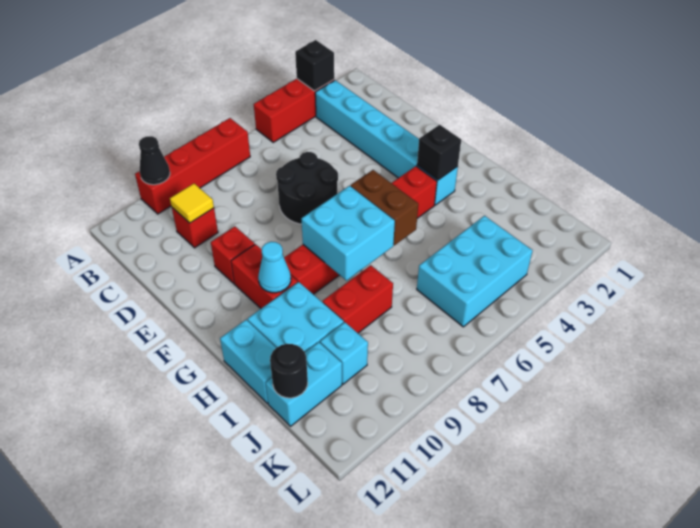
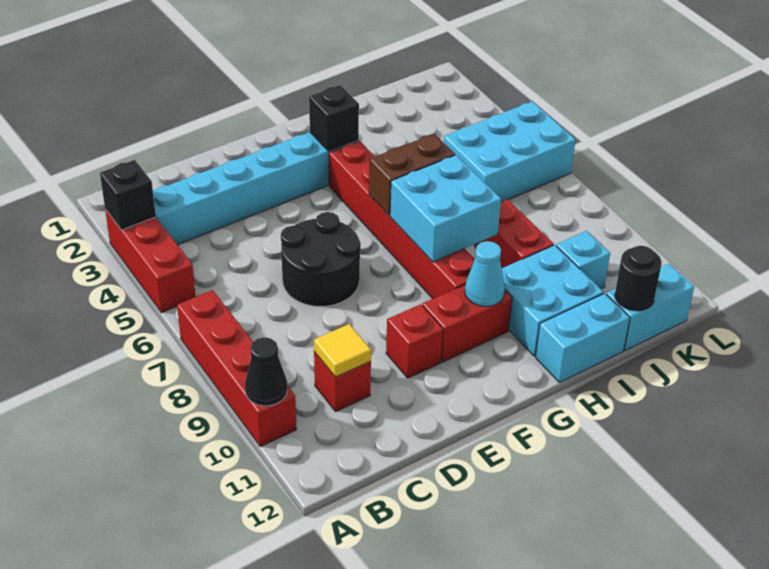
cyan brick J4:K6 level 1 -> cyan brick J5:L6 level 1
cyan brick J11:J12 level 1 -> cyan brick J12:K12 level 1

